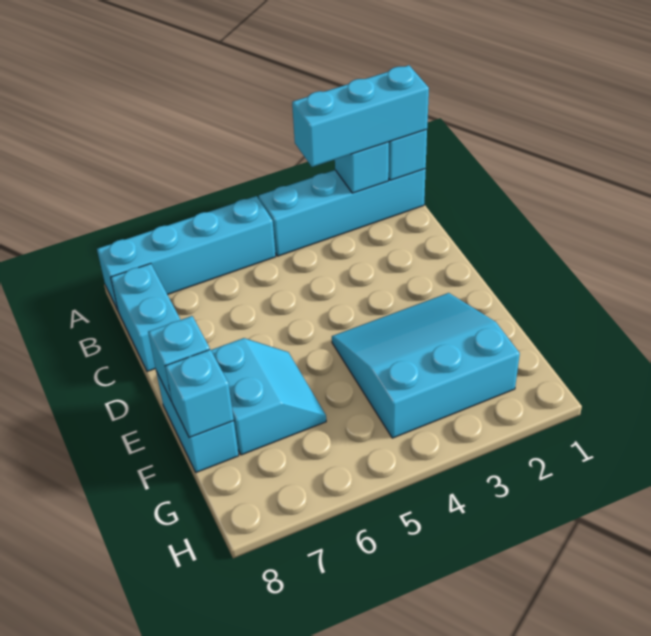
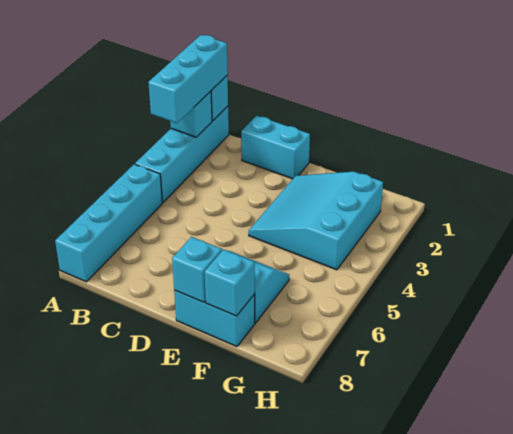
cyan brick B8:C8 level 1 -> cyan brick C1:D1 level 1

